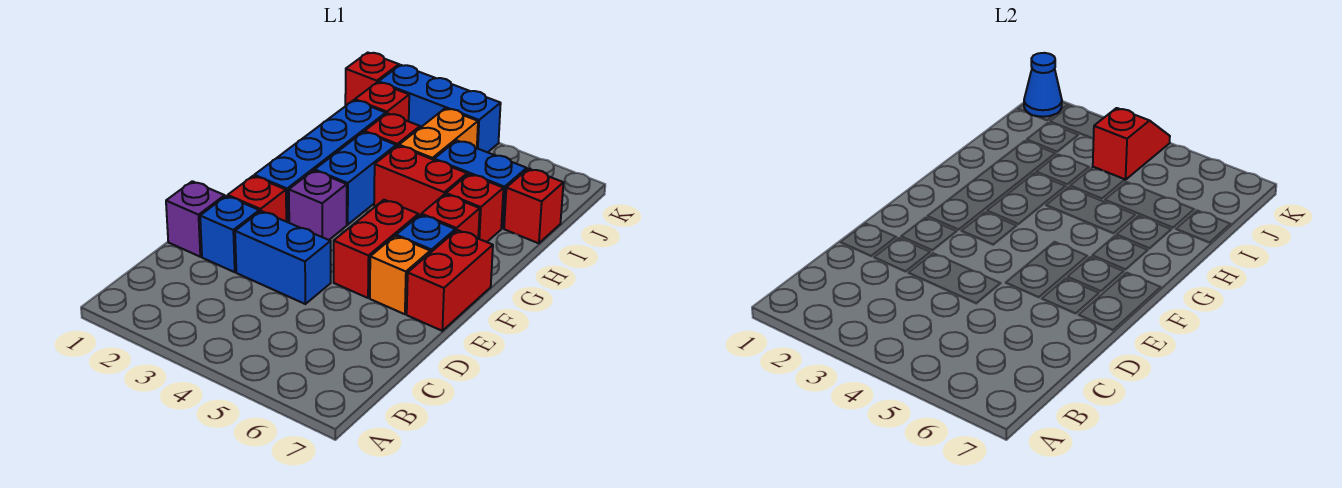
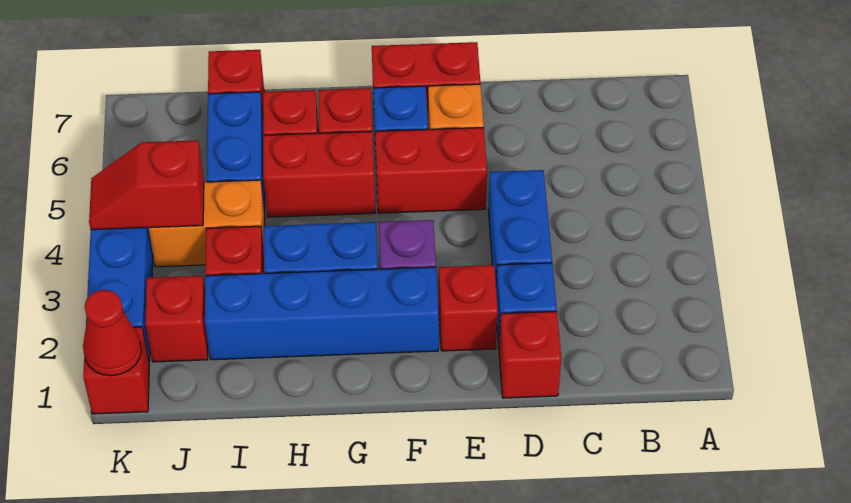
purple brick D1 level 1 -> red brick D1 level 1
red brick H4:H5 level 1 -> red brick G5:H5 level 1
blue cone K1 level 2 -> red cone K1 level 2

